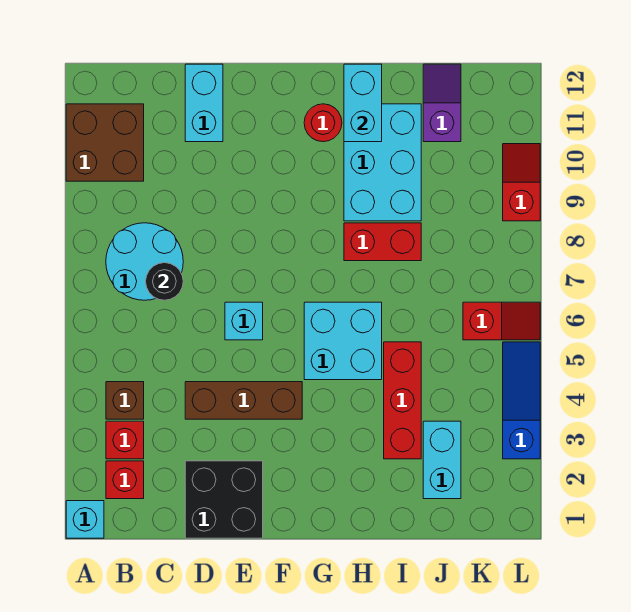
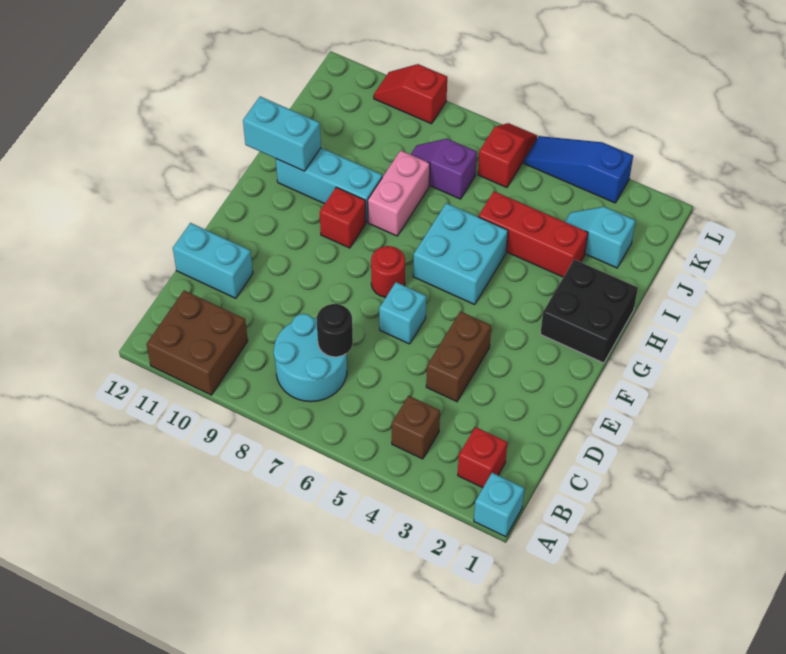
red brick B3 level 1 -> red brick G9 level 1
black brick D1:E2 level 1 -> black brick G1:H2 level 1
brown brick D4:F4 level 1 -> brown brick D4:E4 level 1
red round brick G11 level 1 -> red round brick F7 level 1
red brick H8:I8 level 1 -> pink brick H8:I8 level 1
cyan brick H9:I11 level 1 -> cyan brick H9:H11 level 1
cyan brick J2:J3 level 1 -> cyan slope J2:J3 level 1 top 2
purple slope J11:J12 level 1 top 11 -> purple slope J7:J8 level 1 top 7

